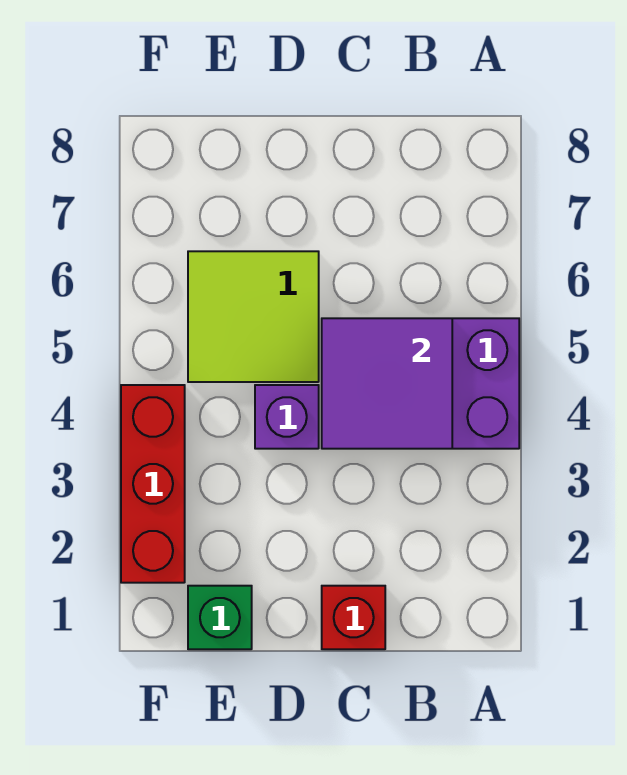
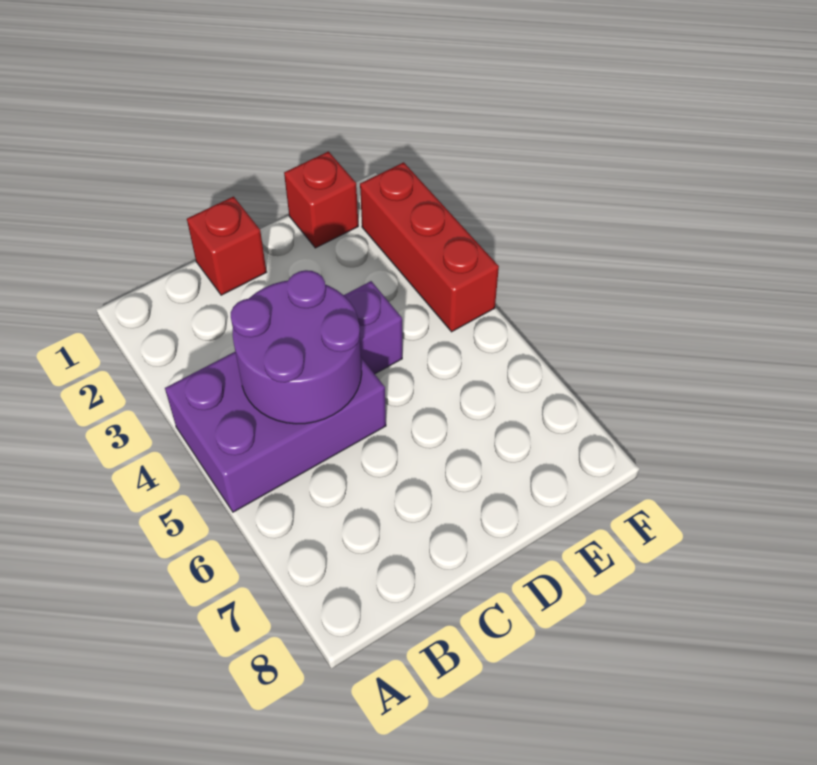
purple tile B4:C5 level 2 -> purple round brick B4:C5 level 2
lime tile D5:E6 level 1 -> none
green brick E1 level 1 -> red brick E1 level 1

